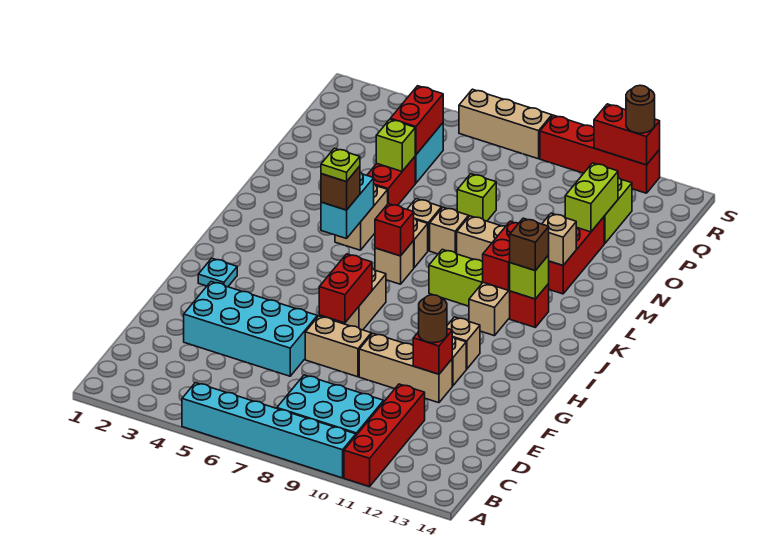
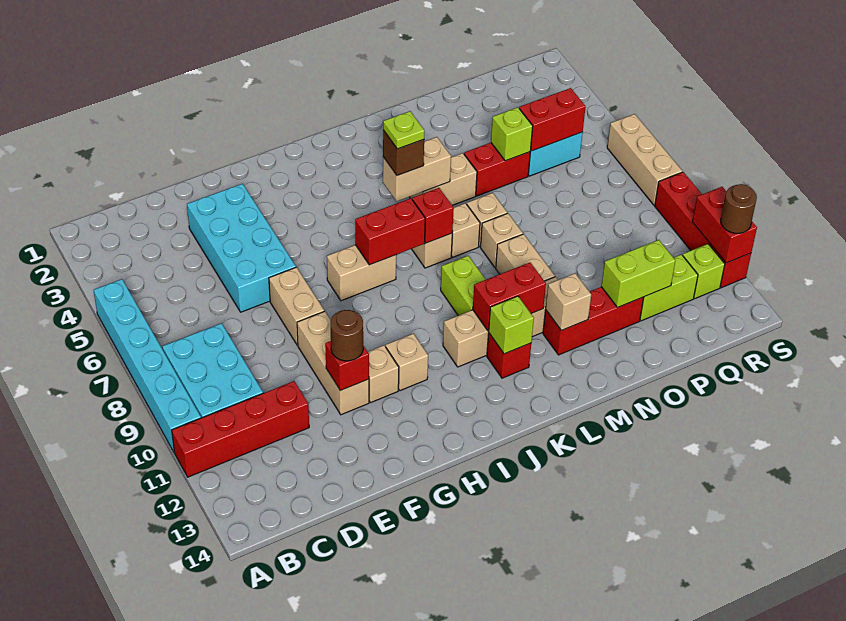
red brick G7:H7 level 2 -> red brick I7:J7 level 2
cyan plate H2 level 1 -> none
cyan brick K5:L5 level 2 -> tan brick K5:L5 level 2
brown brick K12 level 3 -> none
lime brick O8 level 1 -> lime brick R12 level 1

